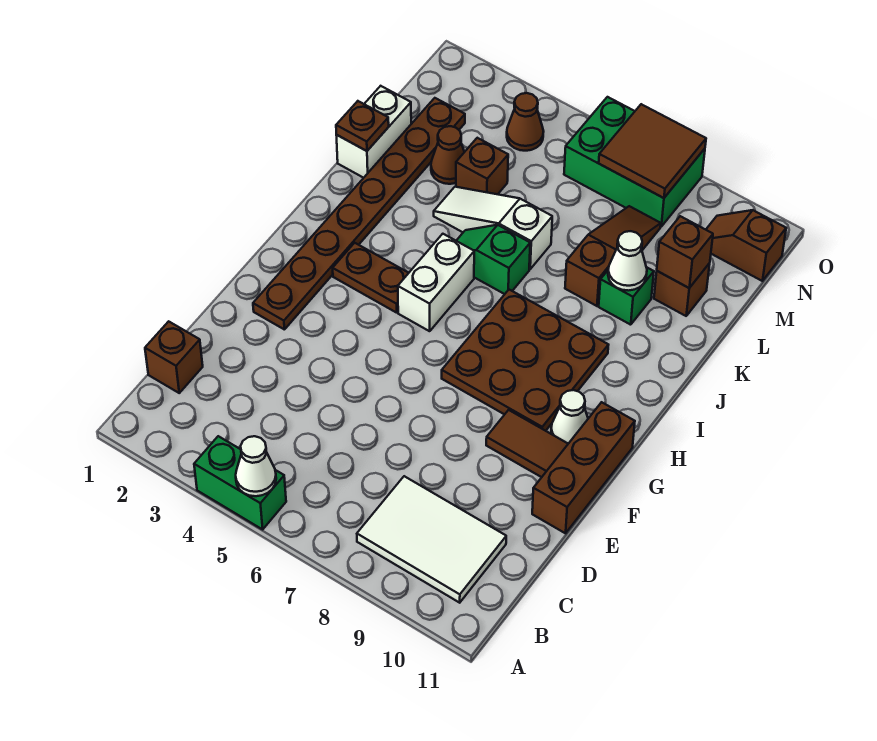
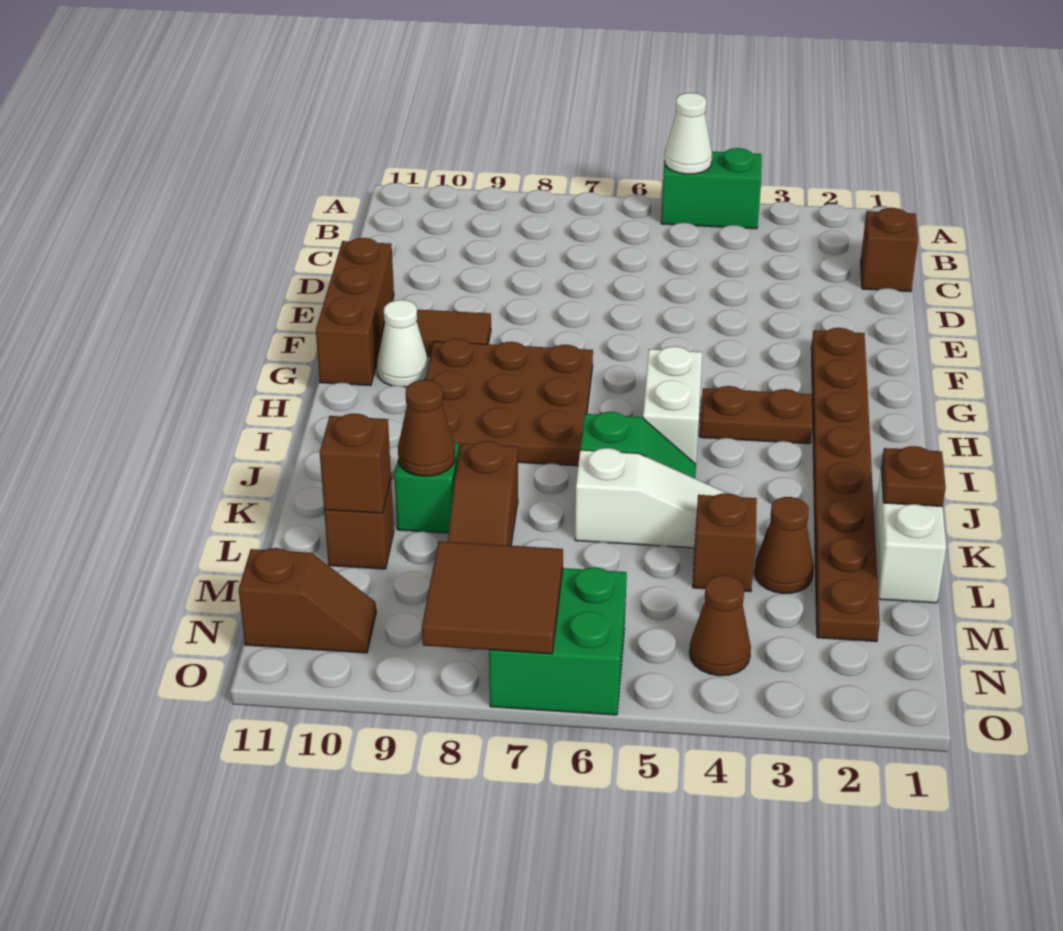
white tile B8:C10 level 1 -> none
white cone K9 level 2 -> brown cone K9 level 2
green brick N6:O8 level 1 -> green brick N6:O7 level 1

